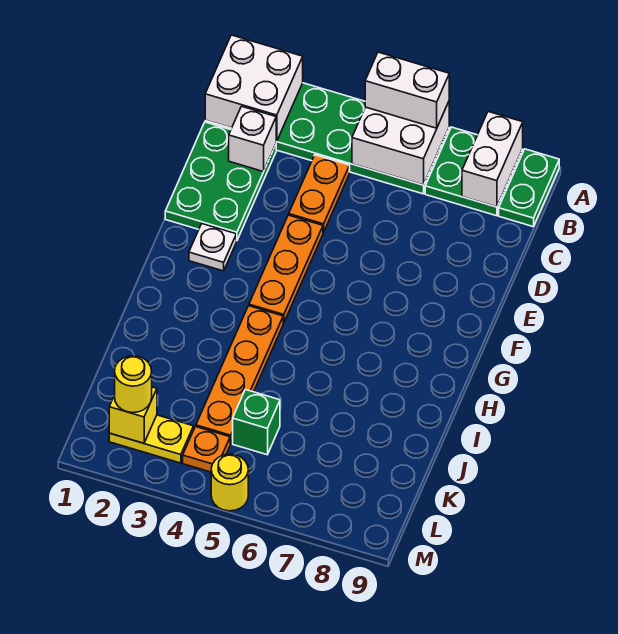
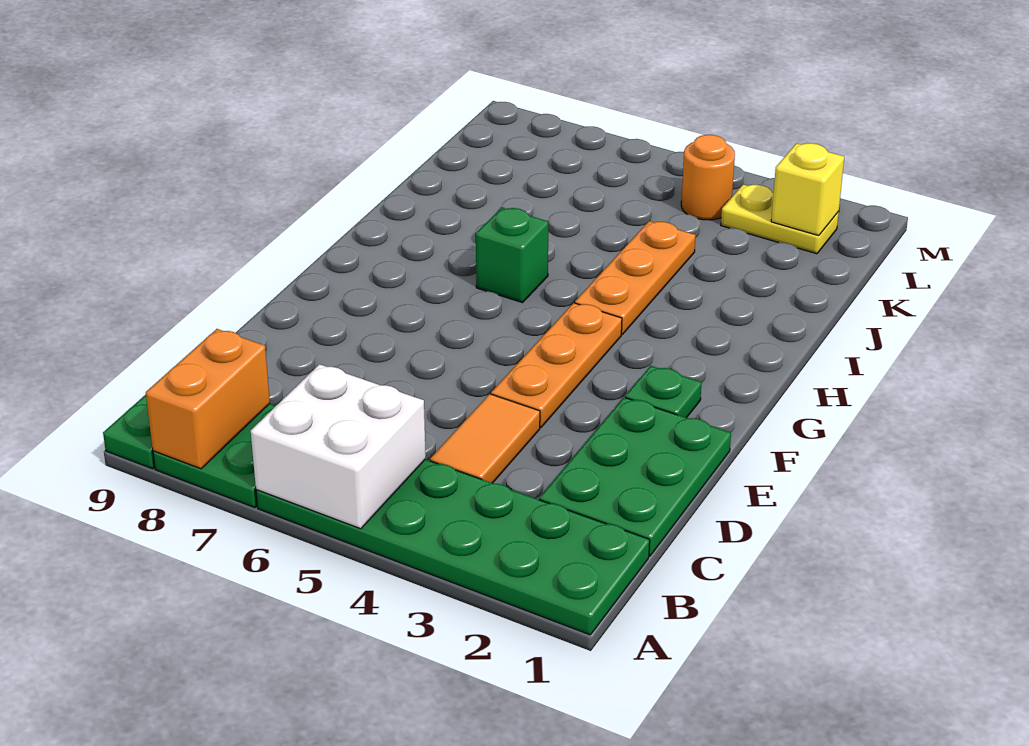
white brick A1:B2 level 2 -> none
white brick A5:A6 level 3 -> none
white brick A8:B8 level 2 -> orange brick A8:B8 level 2
white brick C2 level 2 -> none
orange plate C4:D4 level 1 -> orange tile C4:D4 level 1
white plate F2 level 1 -> green plate F2 level 1
orange plate H4:K4 level 1 -> orange plate H4:J4 level 1
green brick K5 level 1 -> green brick H6 level 1
yellow round brick L2 level 3 -> none
orange plate L4 level 1 -> orange round brick L4 level 1
yellow round brick M5 level 1 -> none

